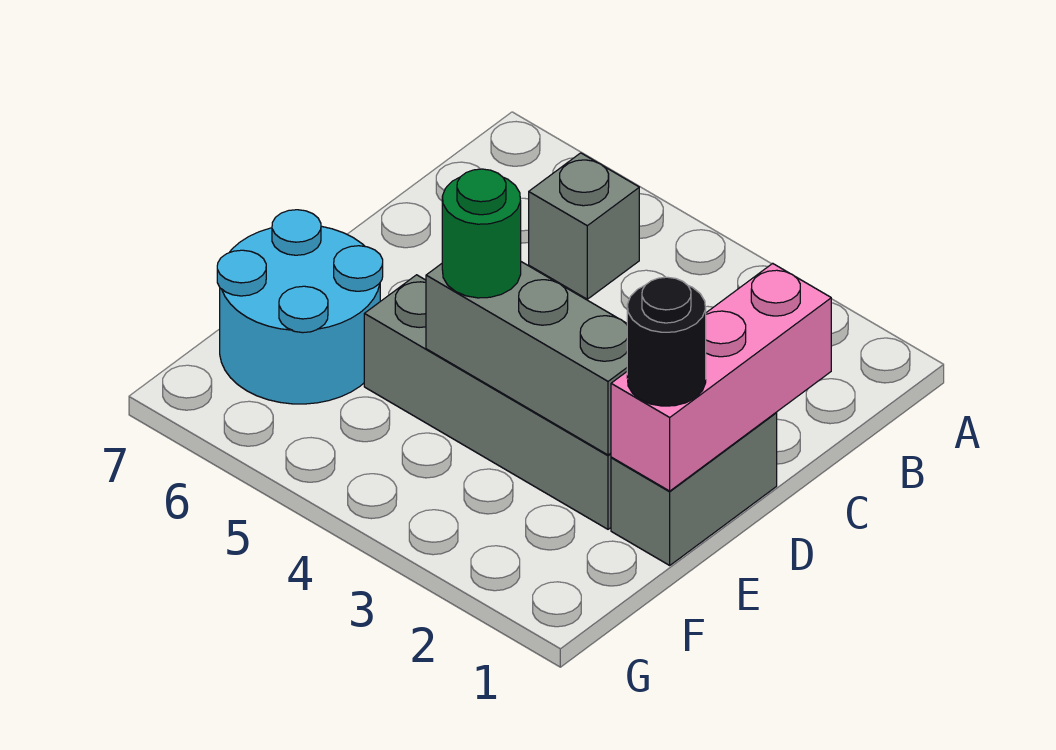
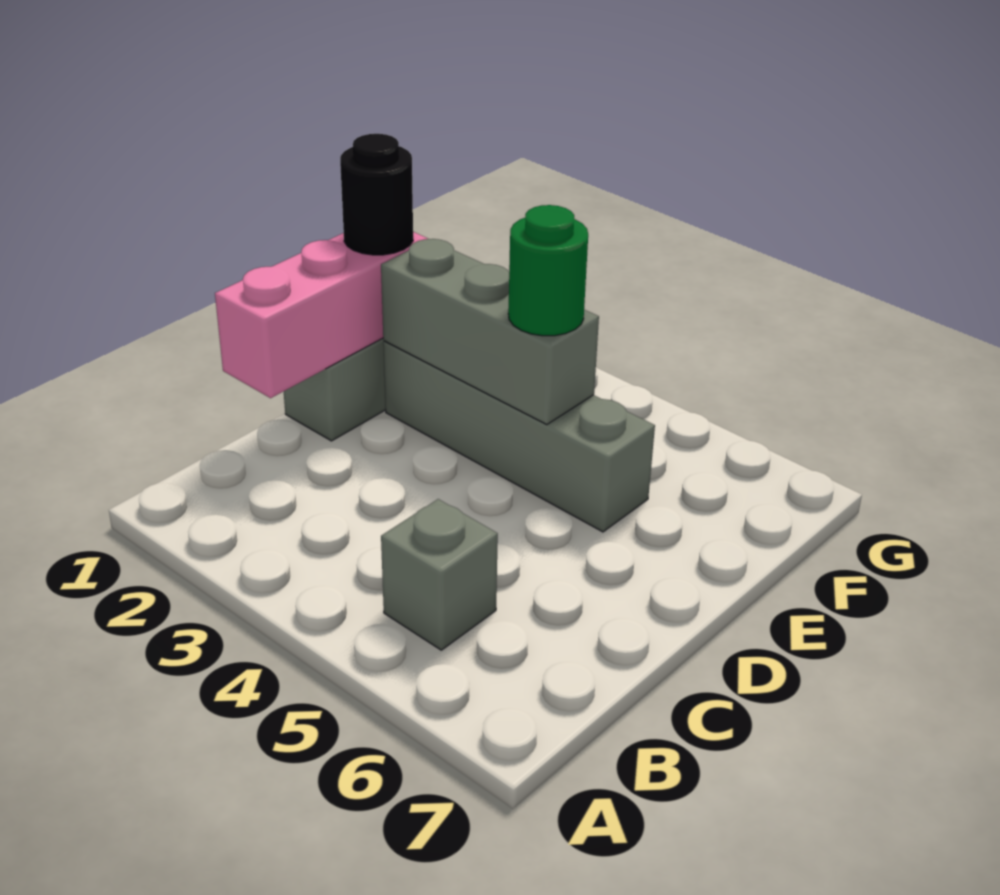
cyan round brick E6:F7 level 1 -> none

